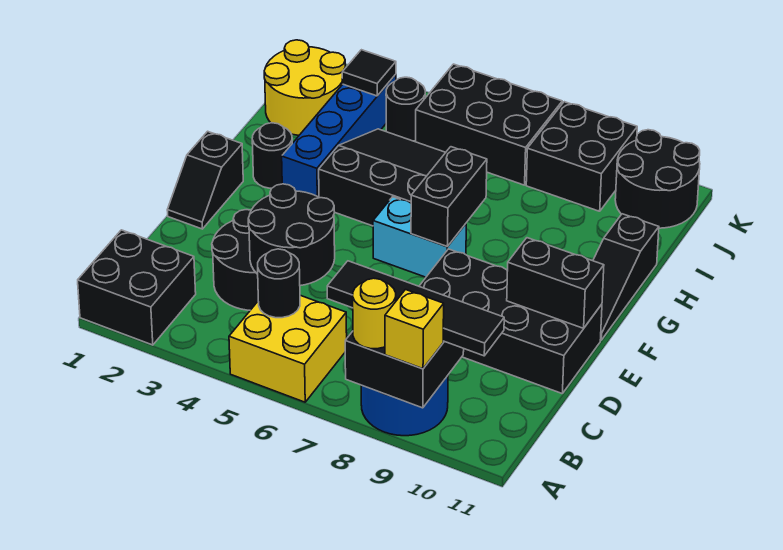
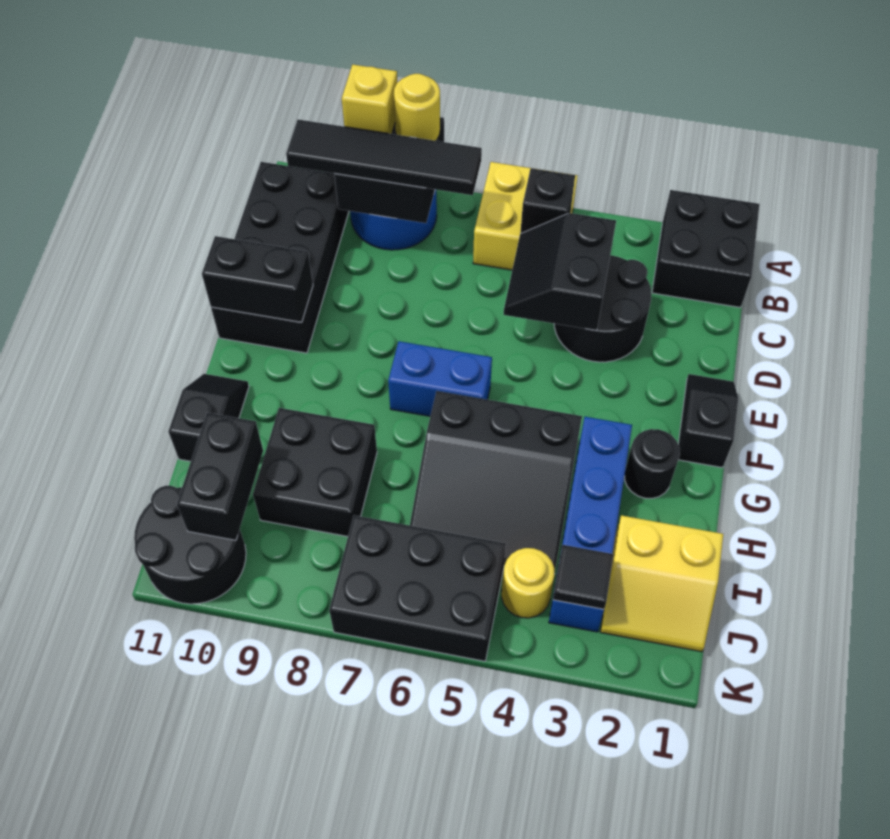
black round brick B5 level 2 -> black brick B5 level 2
black round brick C4:D5 level 2 -> black slope C4:D5 level 2 top 4
black brick D8:E11 level 1 -> black brick B10:E11 level 1
cyan brick F6:F7 level 1 -> blue brick F6:F7 level 1
black brick F7:G7 level 2 -> black brick I10:J10 level 2
black slope F11:H11 level 1 top H -> black slope G11:H11 level 1 top H
yellow round brick I1:J2 level 1 -> yellow slope I1:J2 level 1 top I
black round brick J4 level 1 -> yellow round brick J4 level 1
black brick J8:K9 level 1 -> black brick H8:I9 level 1

